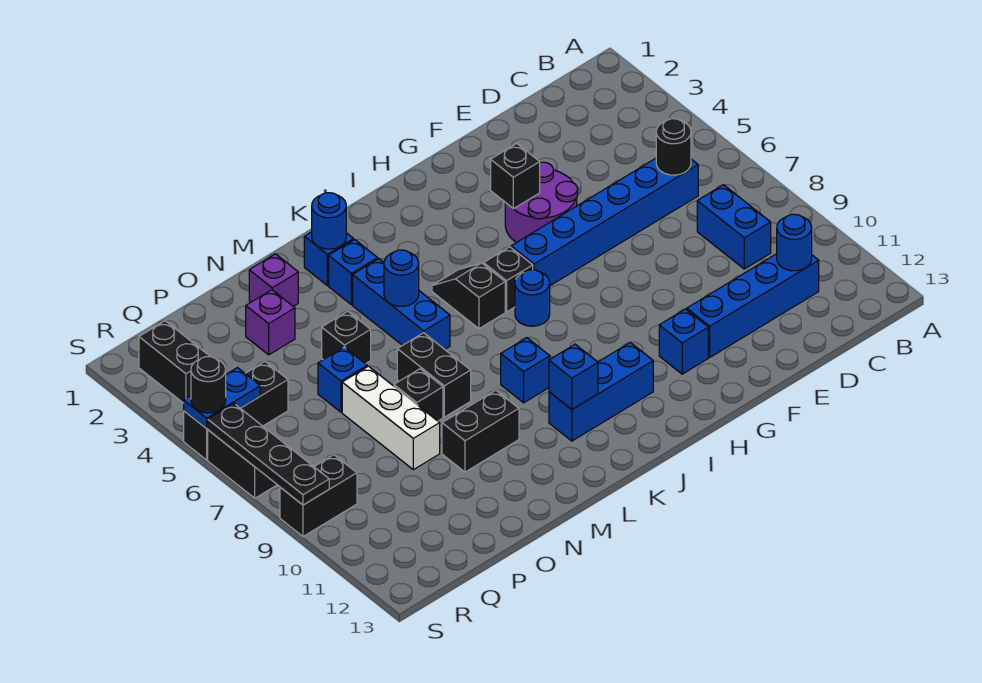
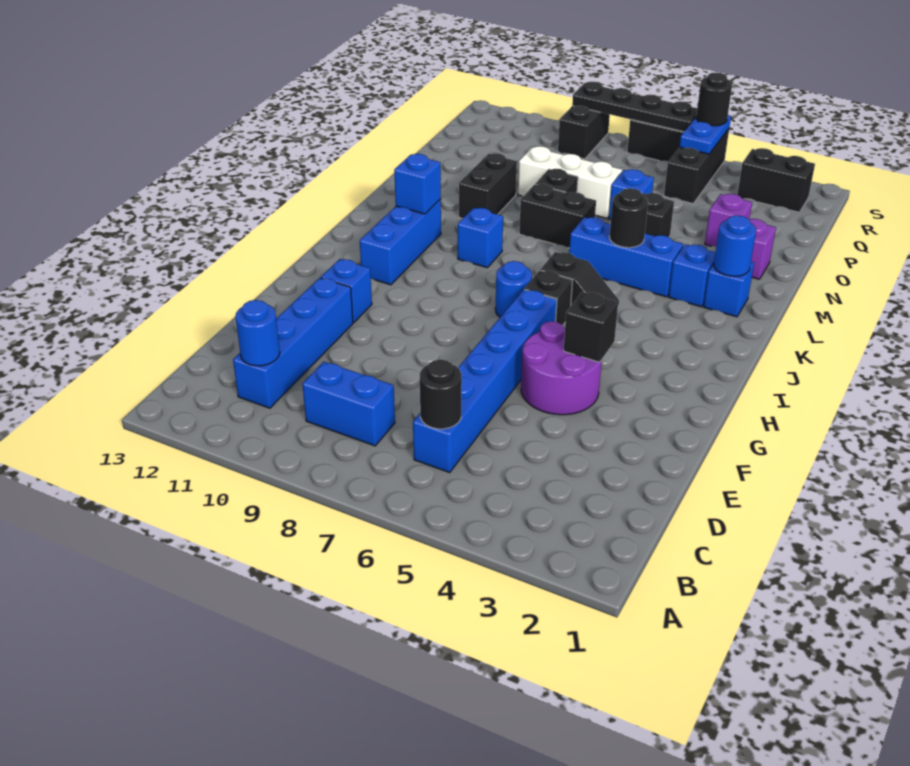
blue round brick L5 level 2 -> black round brick L5 level 2

